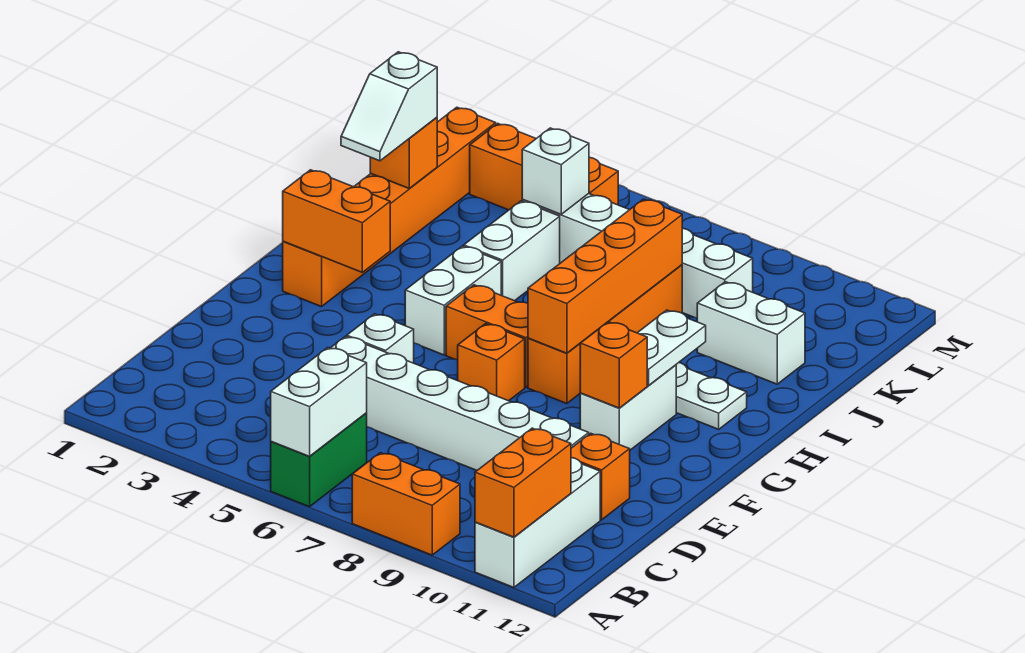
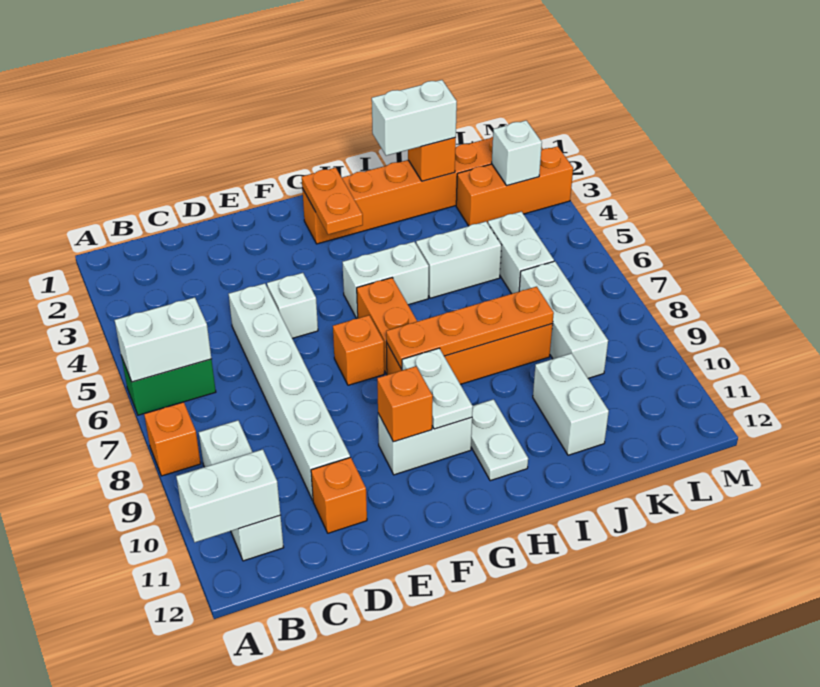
orange brick A8:A9 level 1 -> orange brick A8 level 1
white brick A11:C11 level 1 -> white brick B9:B11 level 1
orange brick A11:B11 level 2 -> white brick A11:B11 level 2
orange brick G2:G3 level 2 -> orange plate G2:G3 level 2
orange brick G8:J8 level 2 -> orange plate G8:J8 level 2
white plate G10:H10 level 2 -> white plate G9:G10 level 2
white slope I2:J2 level 3 top J -> white brick I2:J2 level 3
white brick K5 level 2 -> white brick L3 level 2
orange brick L3:L5 level 1 -> orange brick K3:M3 level 1

